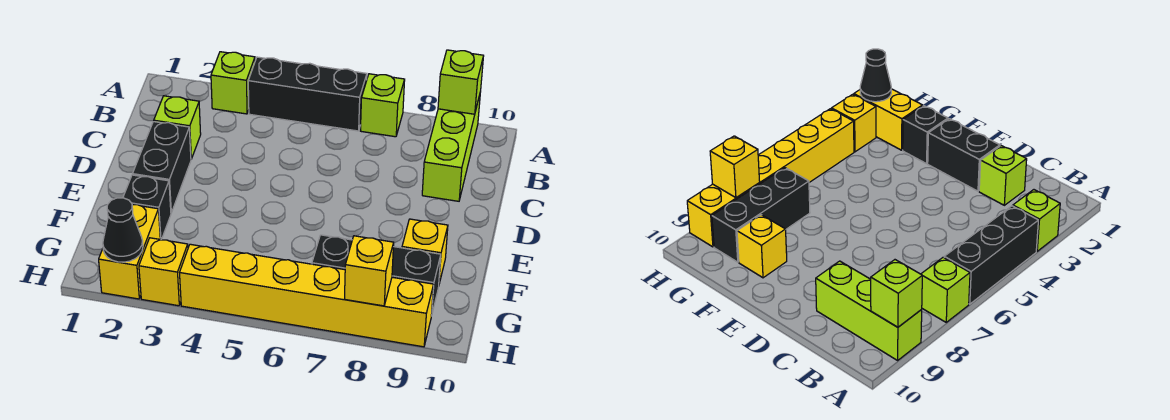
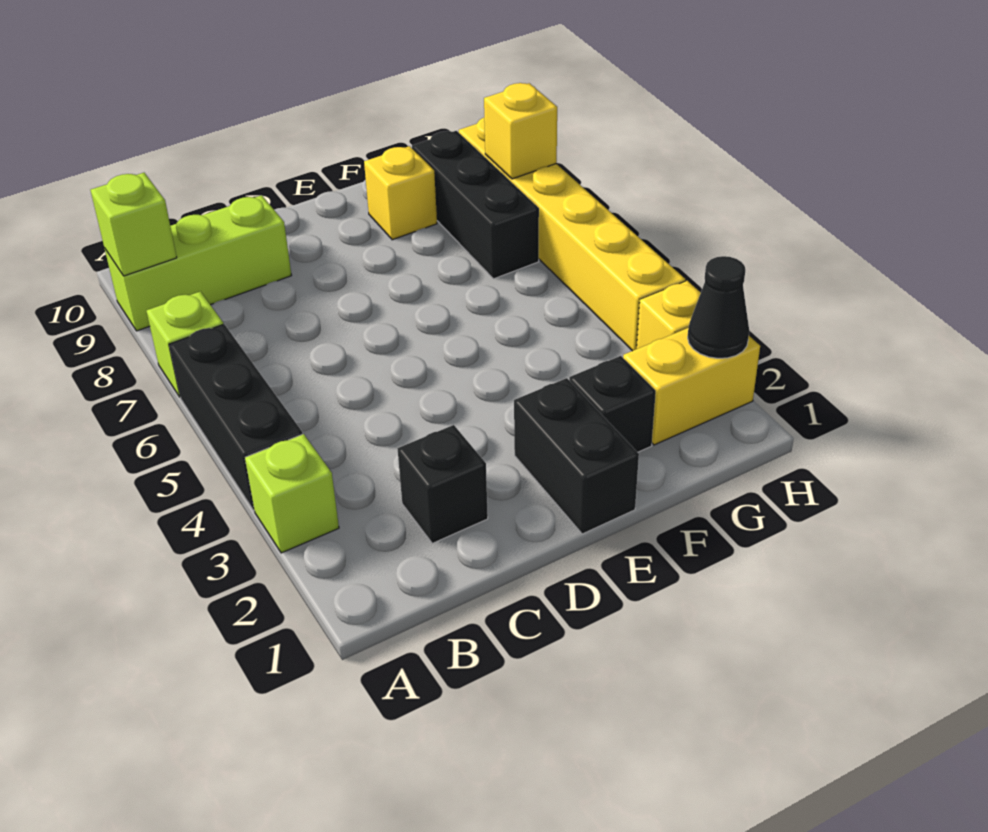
lime brick C2 level 1 -> black brick C2 level 1
black brick D2:E2 level 1 -> black brick E1:E2 level 1

